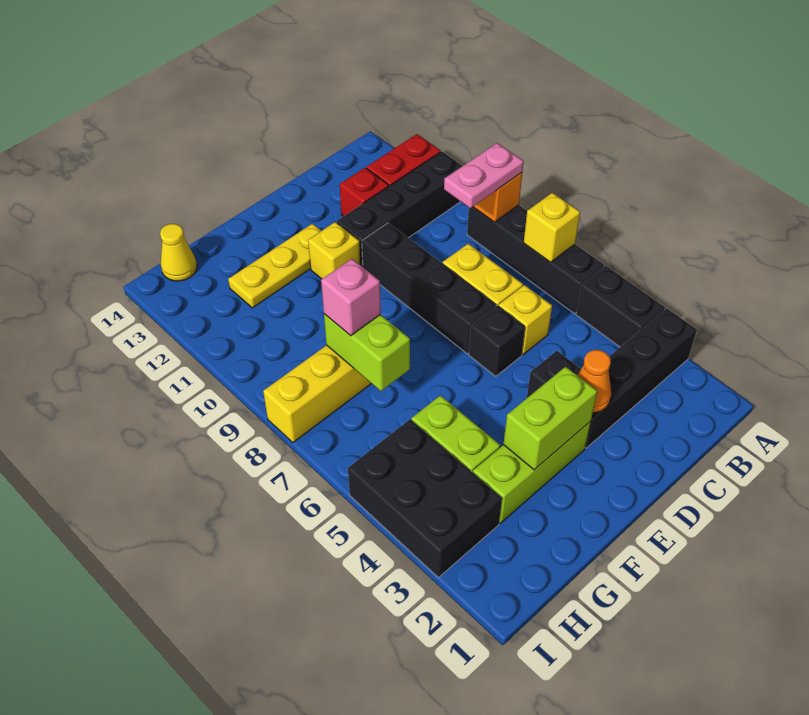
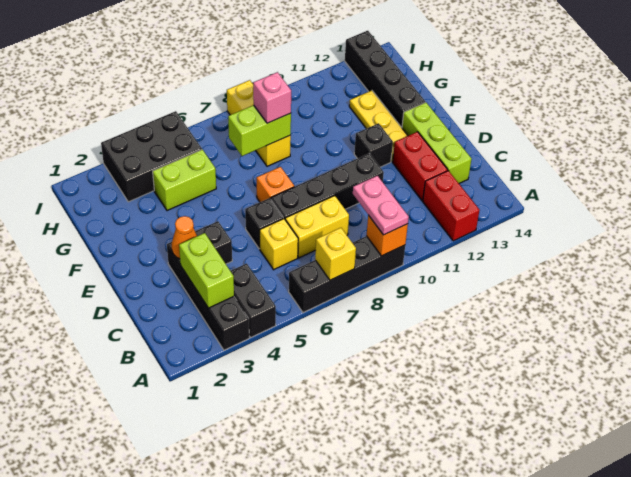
black brick A4:A5 level 1 -> black brick A4:B4 level 1
black brick A11:D11 level 1 -> black brick F13:I13 level 1
red brick C12 level 1 -> red brick C12:D12 level 1
lime brick E3:G3 level 1 -> lime brick C13:E13 level 1
lime brick E3:F3 level 2 -> lime brick B3:C3 level 2
none -> orange brick E7 level 1
yellow brick E11 level 1 -> black brick E11 level 1
yellow cone H14 level 1 -> none

